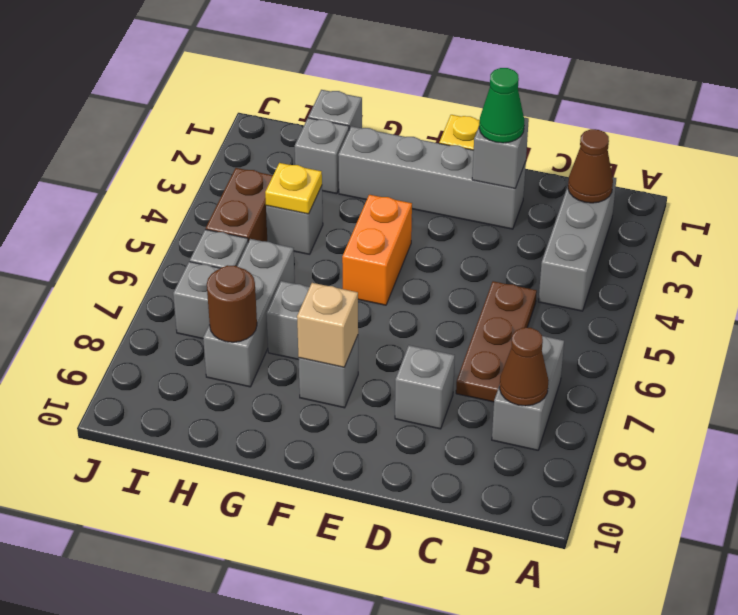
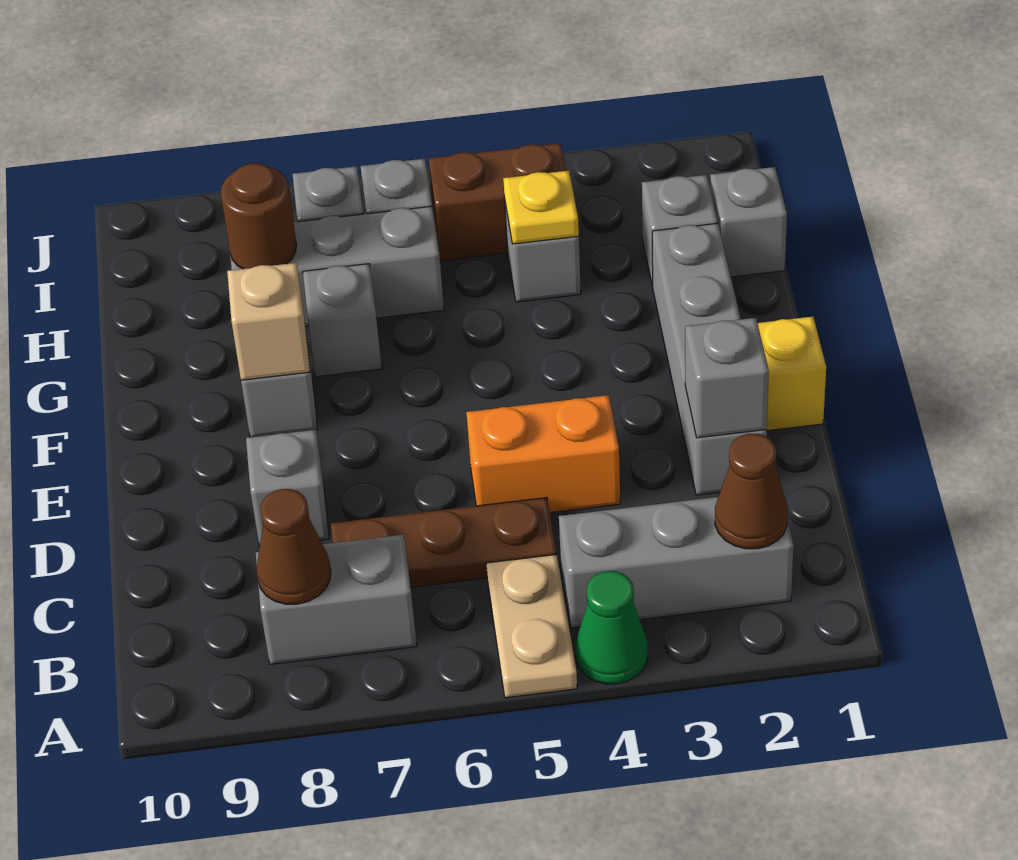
none -> tan plate A5:B5 level 1
green cone D2 level 3 -> green cone A4 level 1
orange brick F4:F5 level 1 -> orange brick D4:D5 level 1

